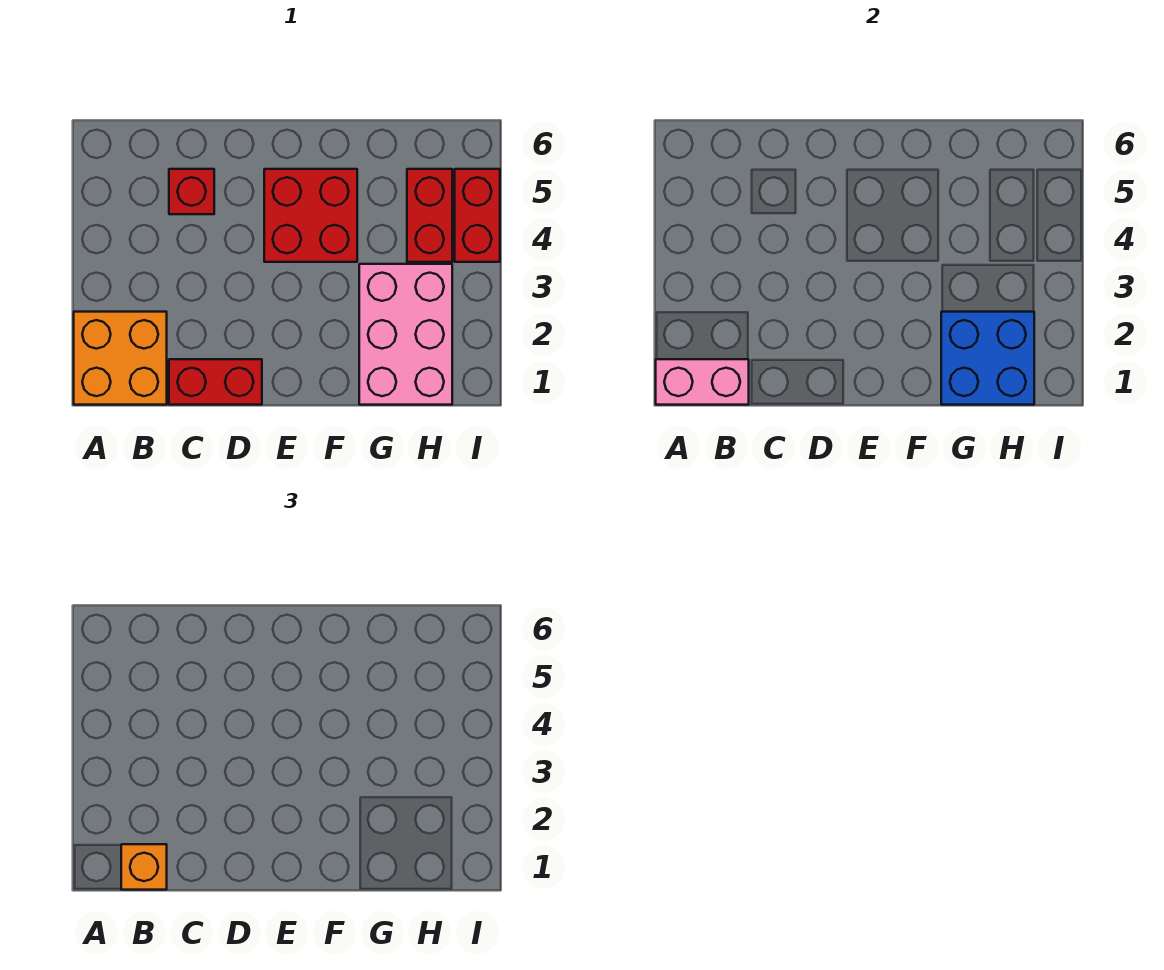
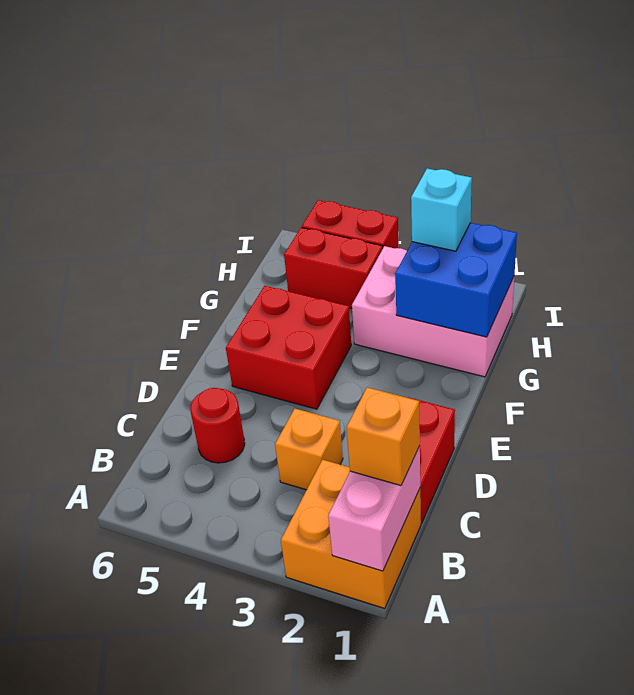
none -> orange brick C3 level 1
red brick C5 level 1 -> red round brick C5 level 1
none -> cyan brick H2 level 3

